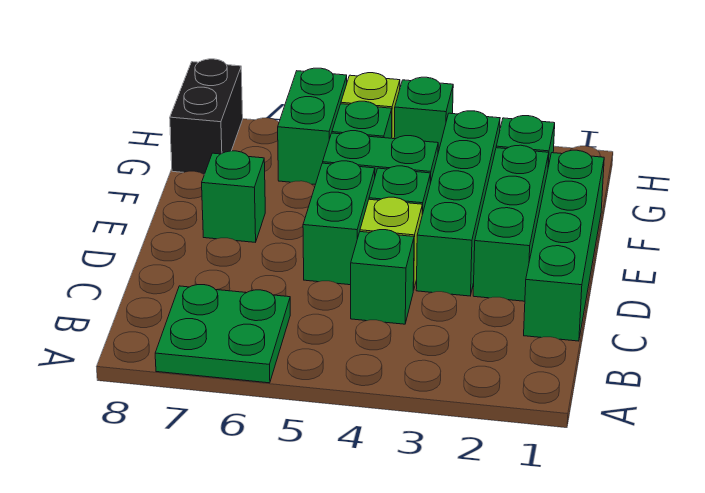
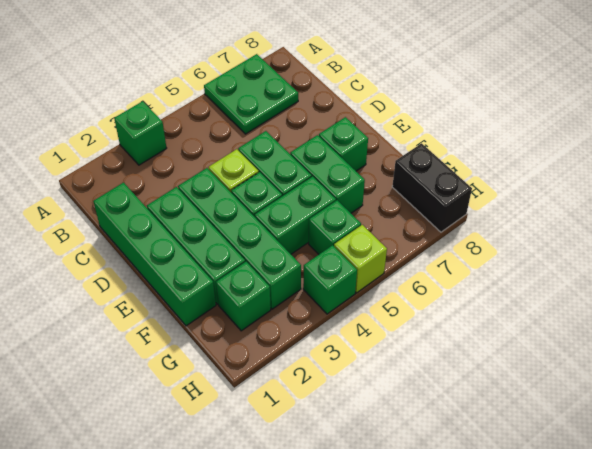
green brick C4 level 1 -> green brick A3 level 1
green brick G6:H6 level 1 -> green brick E6:F6 level 1

